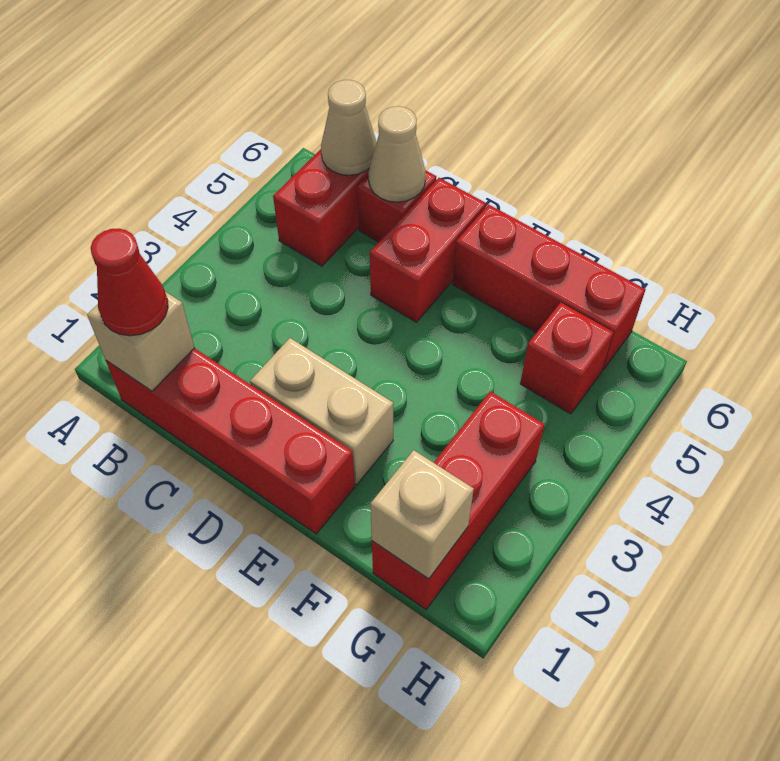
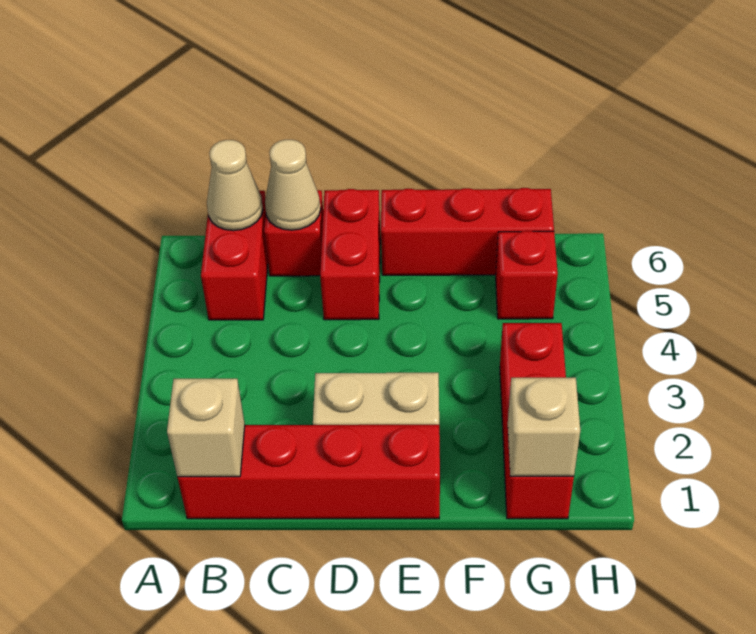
red cone B1 level 3 -> none

